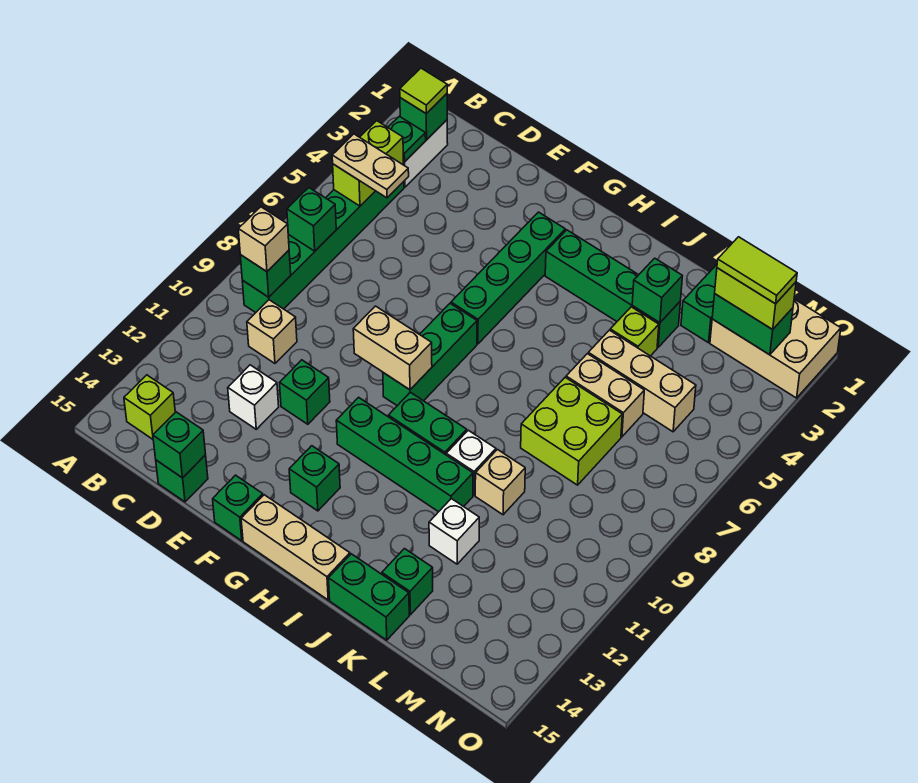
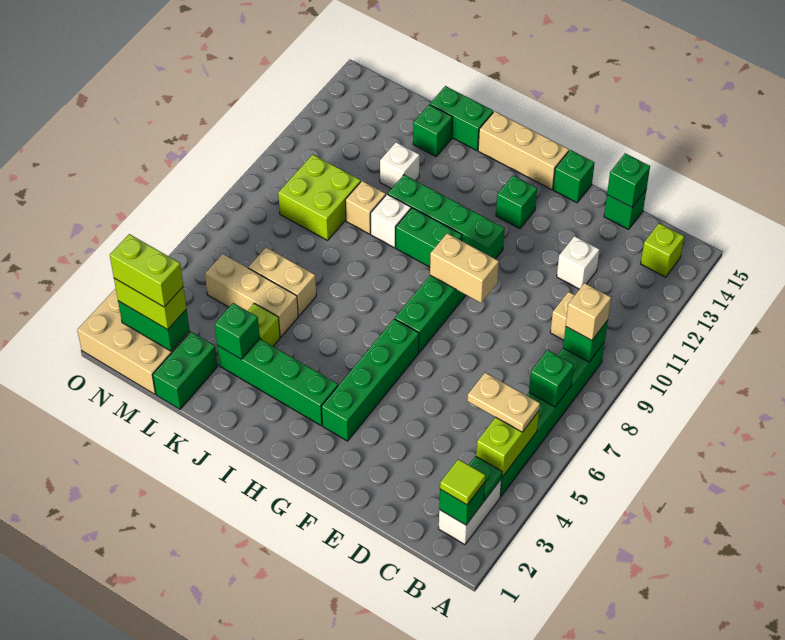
green brick E11 level 1 -> none
lime brick K7:L8 level 1 -> lime brick L9:M10 level 1
lime tile M2:N2 level 4 -> lime brick M2:N2 level 4

